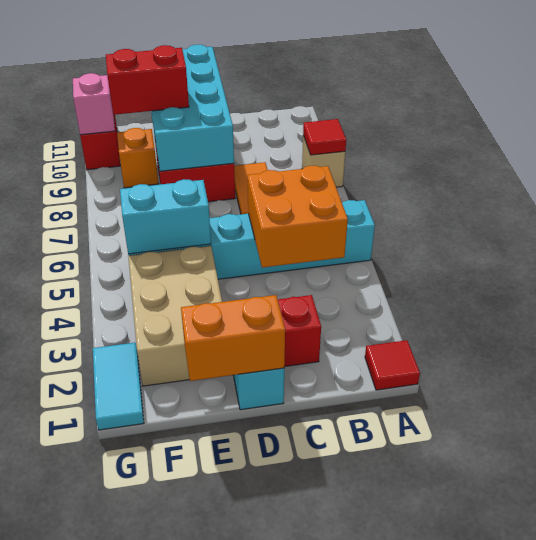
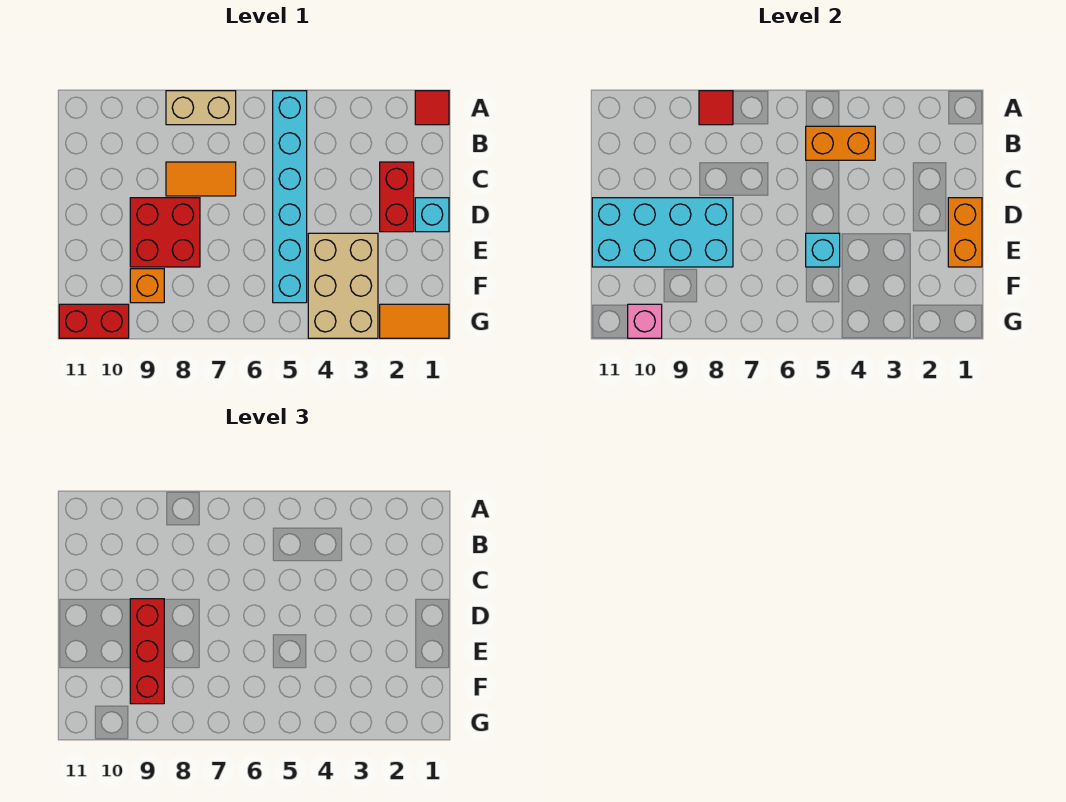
tan brick A8 level 1 -> tan brick A7:A8 level 1
orange brick B4:C5 level 2 -> orange brick B4:B5 level 2
tan brick E2:F4 level 1 -> tan brick E3:G4 level 1
cyan brick E5:F5 level 2 -> cyan brick E5 level 2
red brick E9:F9 level 3 -> red brick D9:F9 level 3
cyan tile G1:G2 level 1 -> orange tile G1:G2 level 1

